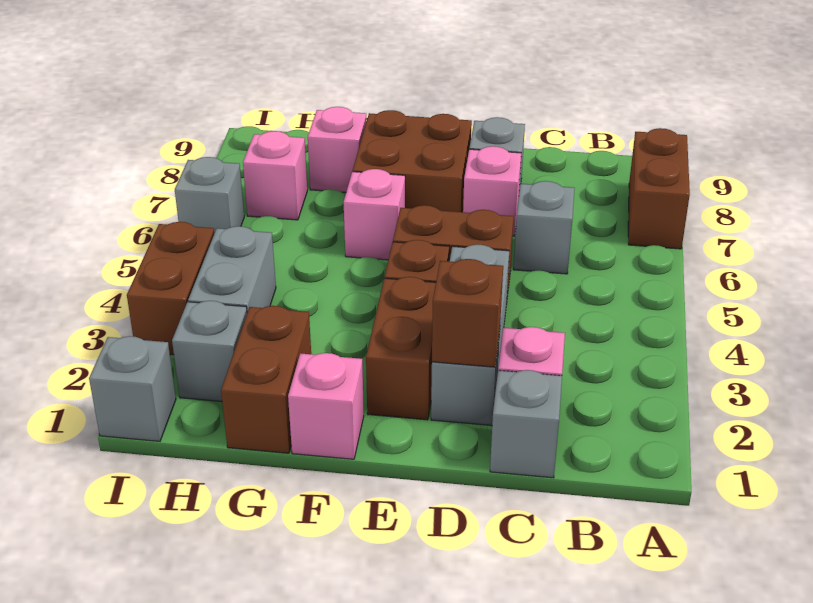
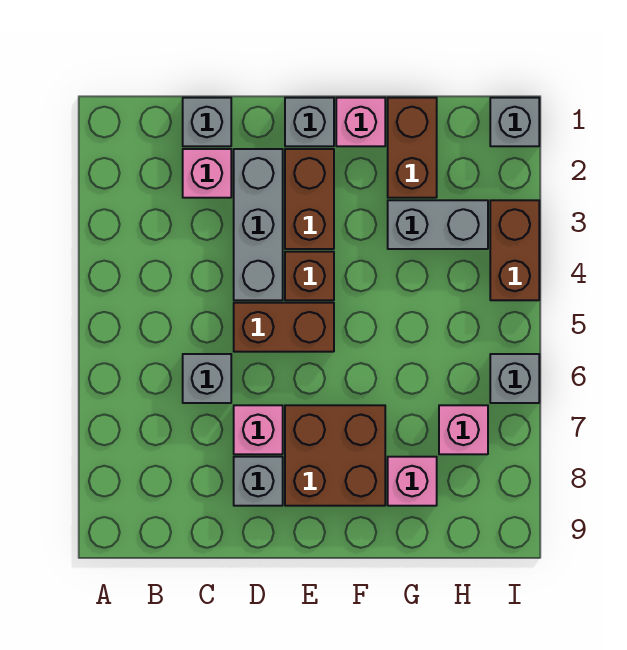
brown brick A7:A8 level 1 -> none
brown brick D2 level 2 -> none
pink brick F6 level 1 -> none
grey brick H2 level 1 -> grey brick E1 level 1
grey brick H3:H4 level 1 -> grey brick G3:H3 level 1

